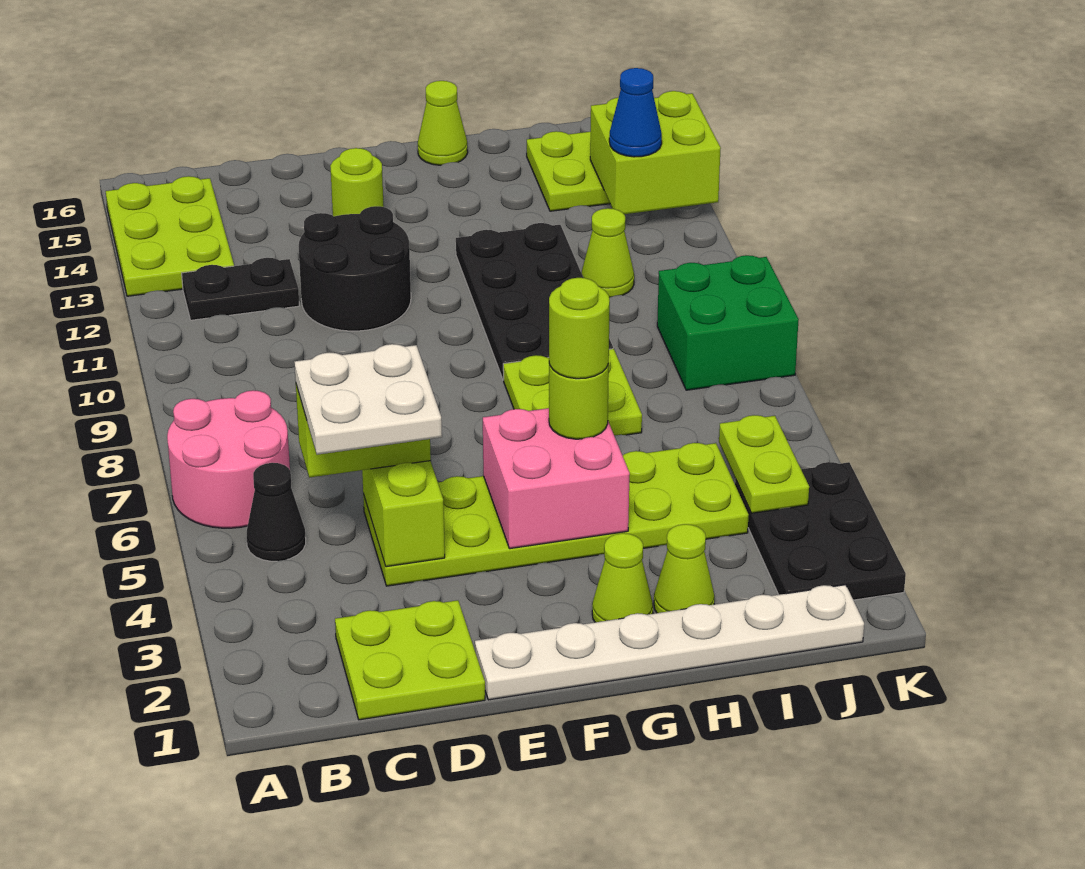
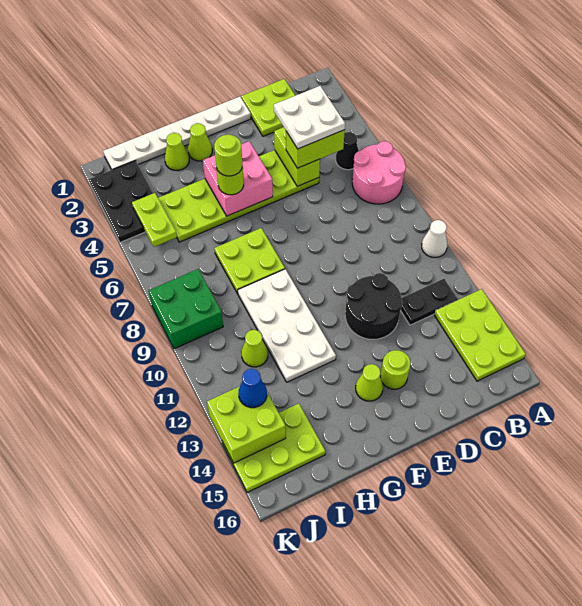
none -> white cone A10 level 1
black plate G9:H12 level 1 -> white plate G9:H12 level 1
lime cone G16 level 1 -> lime cone F14 level 1

